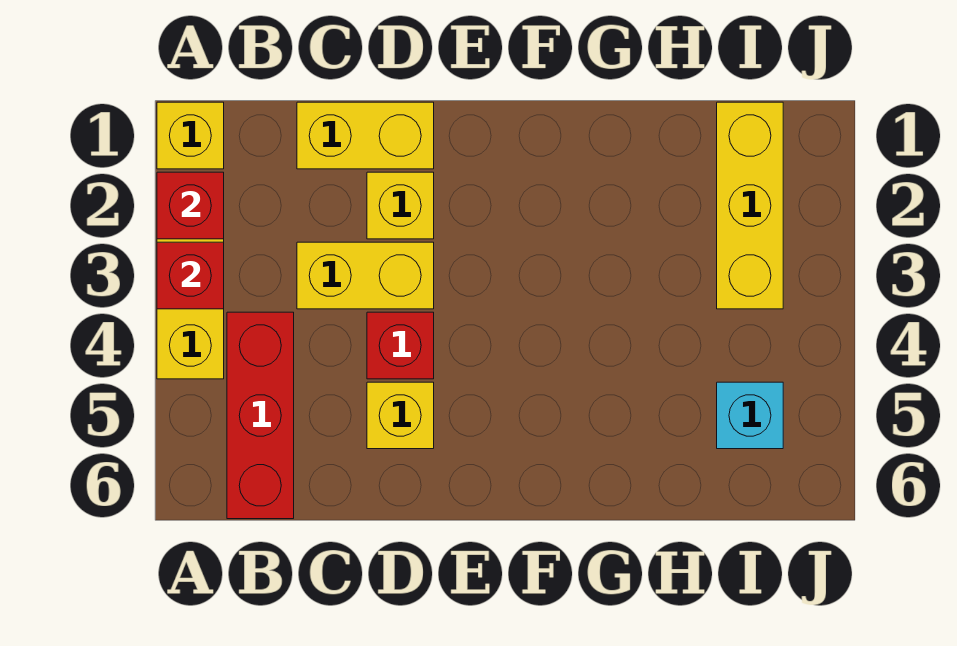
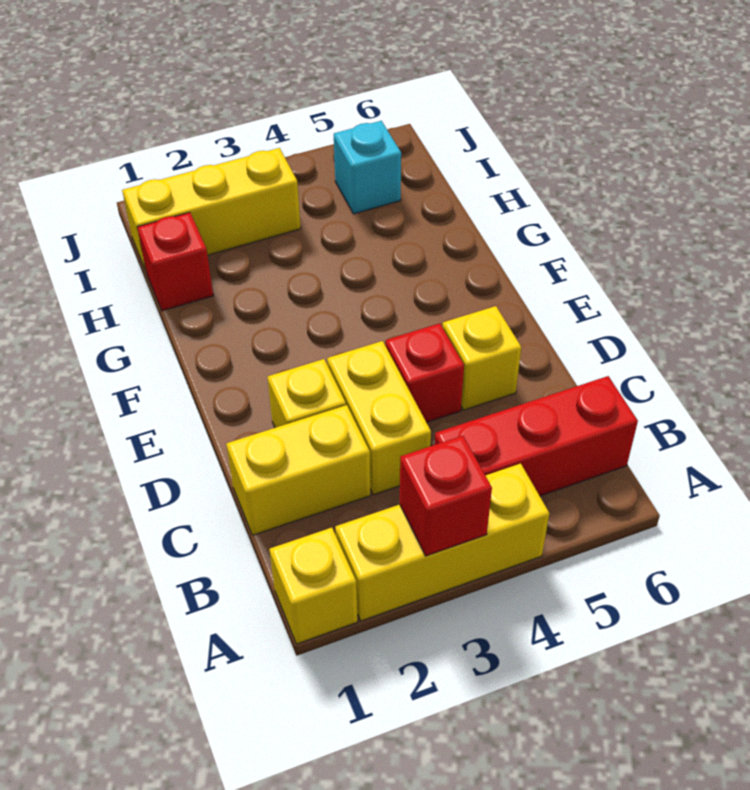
red brick A2 level 2 -> red brick H1 level 1
yellow brick C1:D1 level 1 -> yellow brick C1:C2 level 1

